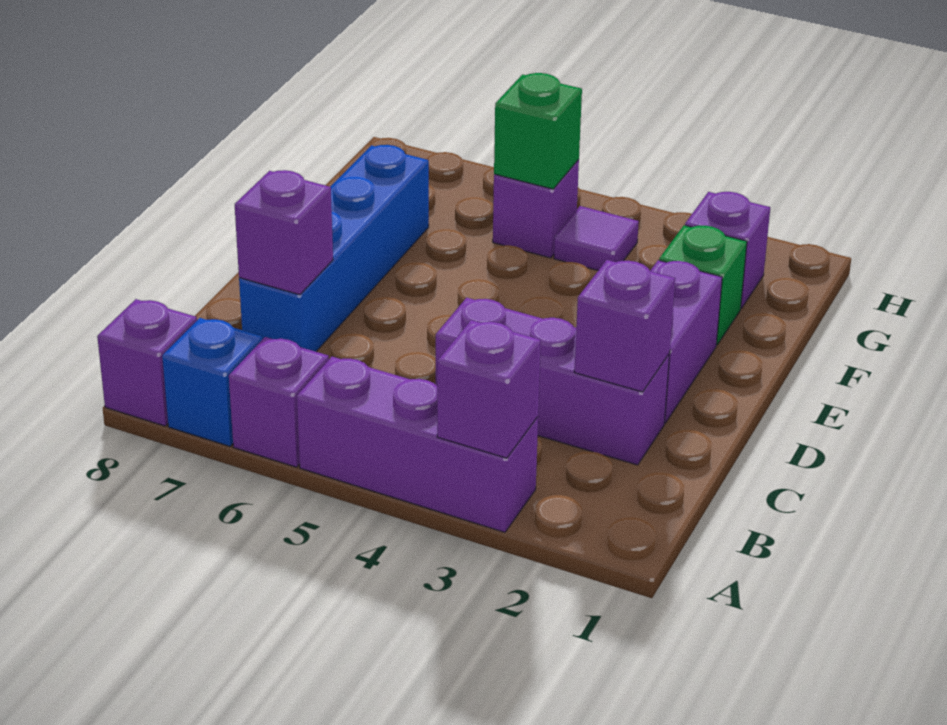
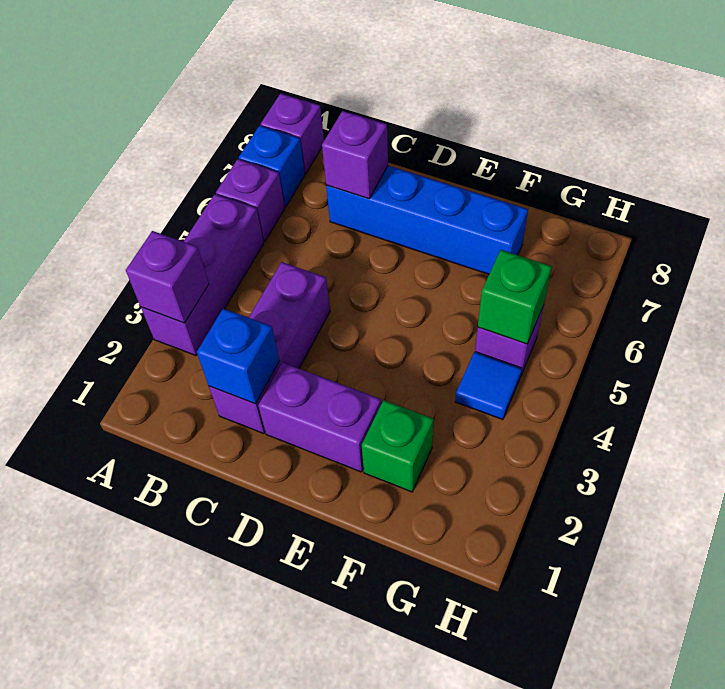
purple brick C2 level 2 -> blue brick C2 level 2
purple brick G2 level 1 -> none
purple tile G4 level 1 -> blue tile G4 level 1

